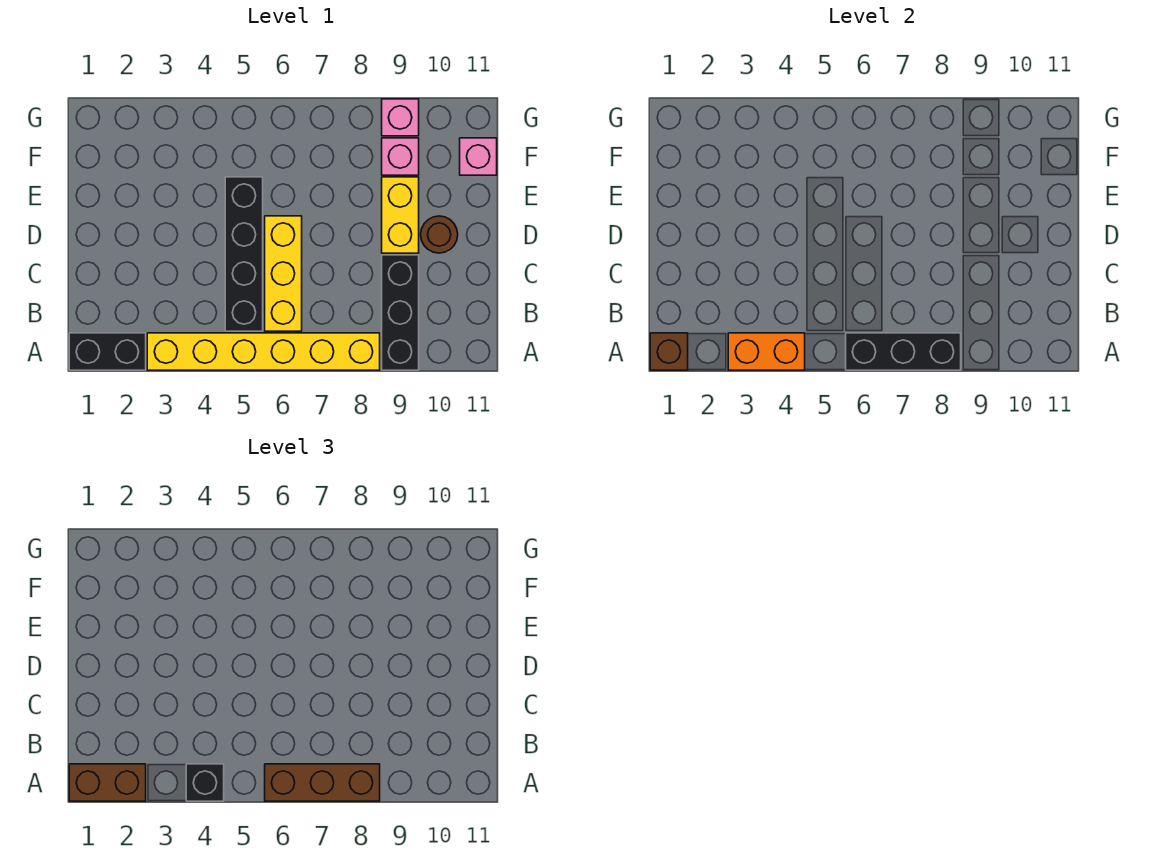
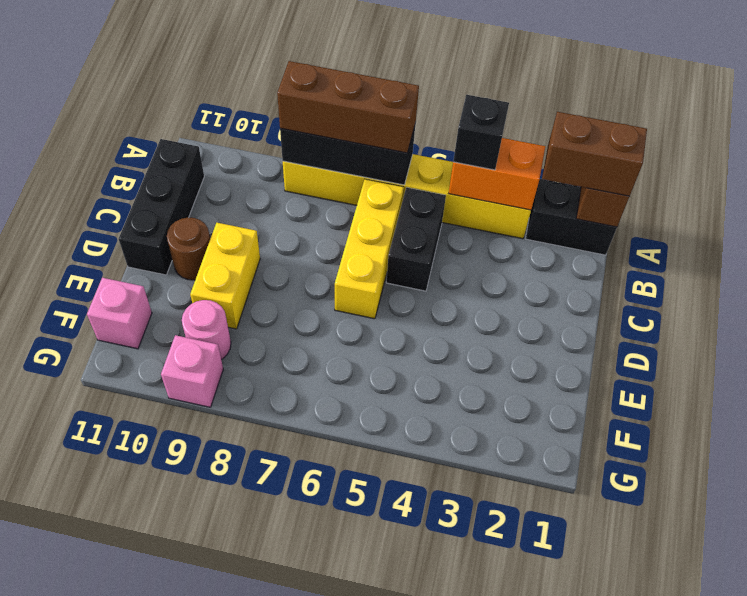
black brick A9:C9 level 1 -> black brick B11:D11 level 1
black brick B5:E5 level 1 -> black brick B5:C5 level 1
pink brick F9 level 1 -> pink round brick F9 level 1

